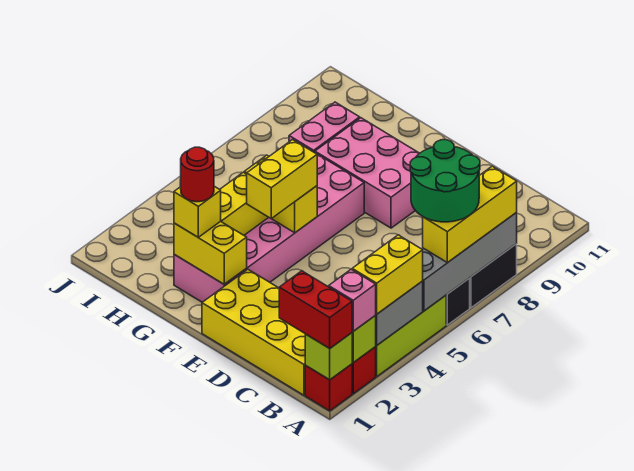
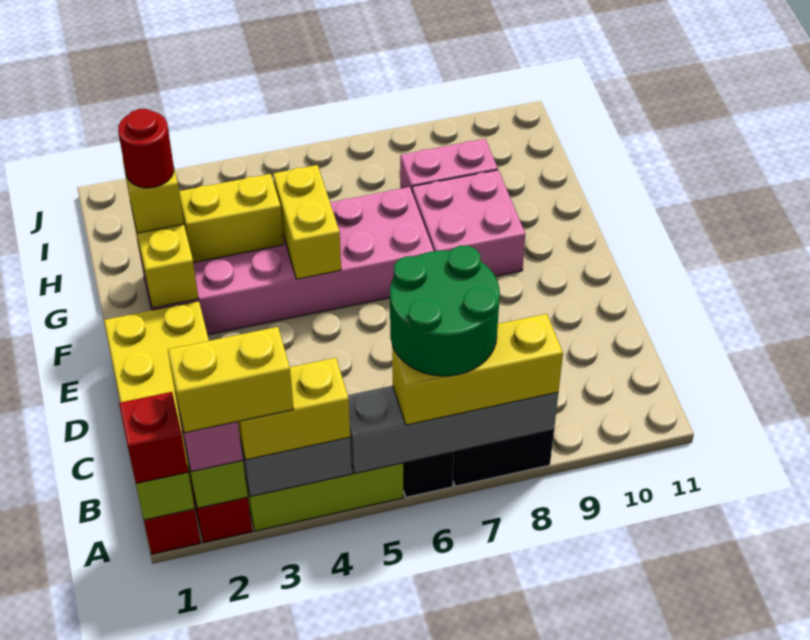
red brick A1:B1 level 3 -> red brick A1 level 3
pink brick E8:G9 level 1 -> pink brick F8:G9 level 1
yellow brick F4:F5 level 3 -> yellow brick A2:A3 level 4

